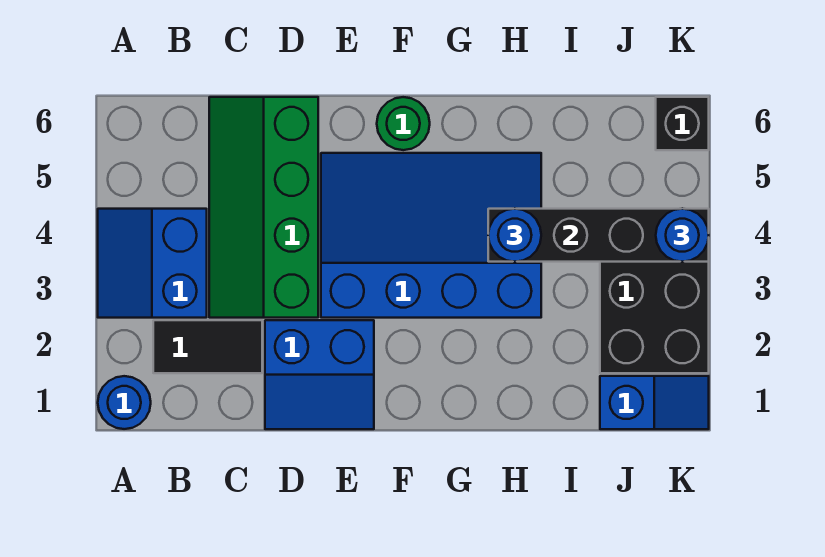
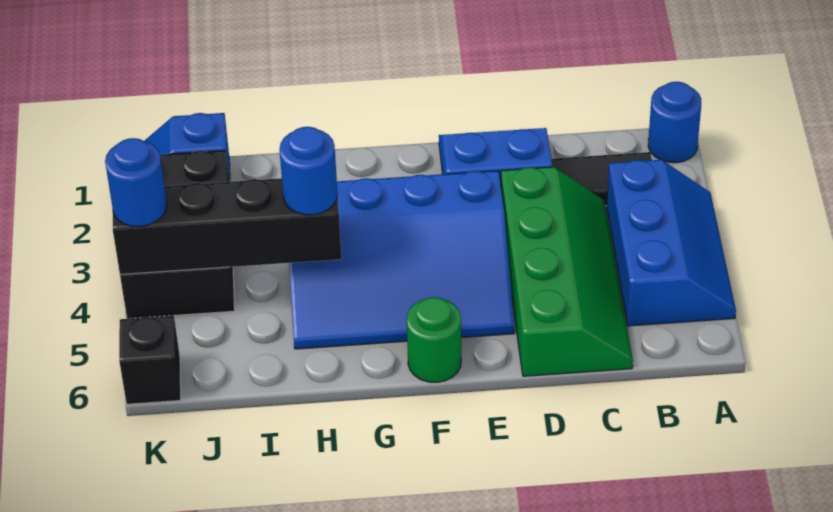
blue slope A3:B4 level 1 top B -> blue slope A3:B5 level 1 top B

